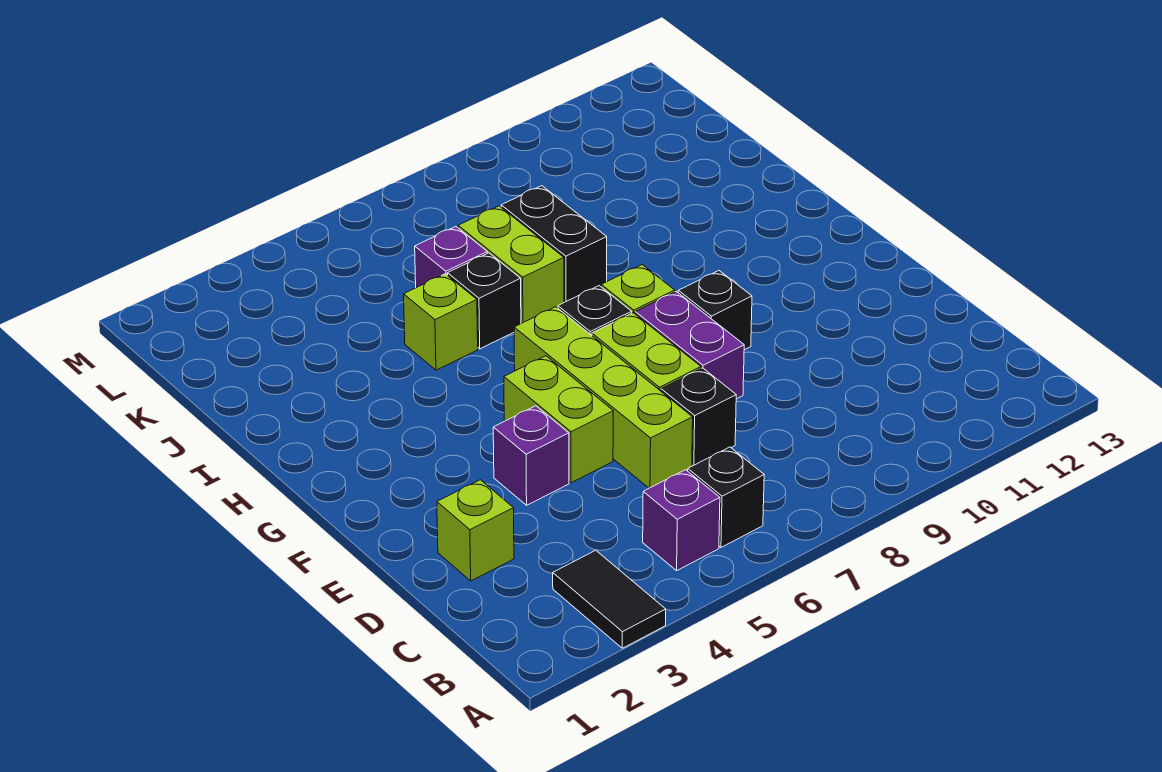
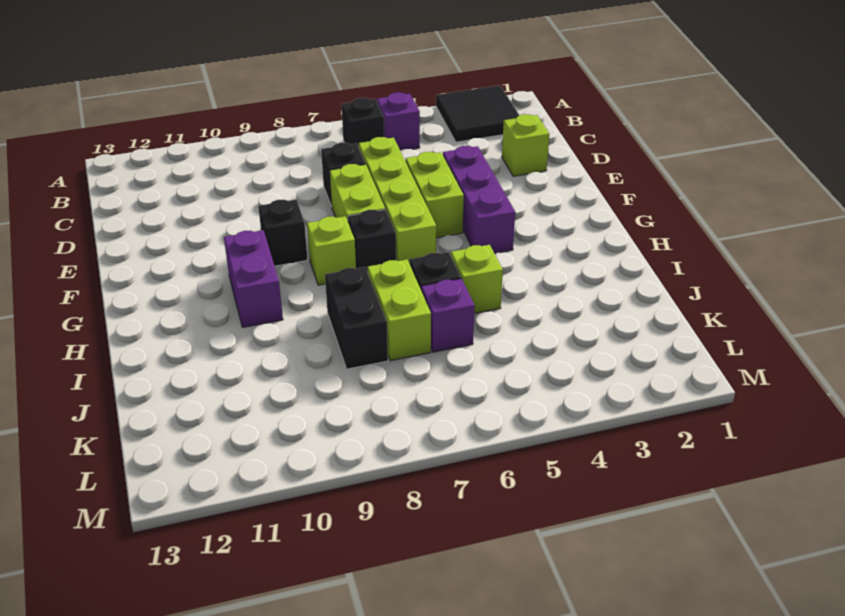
black tile A3:B3 level 1 -> black tile A2:B3 level 1
purple brick E4 level 1 -> purple brick E4:G4 level 1
purple brick E8:F8 level 1 -> purple brick G10:H10 level 1

